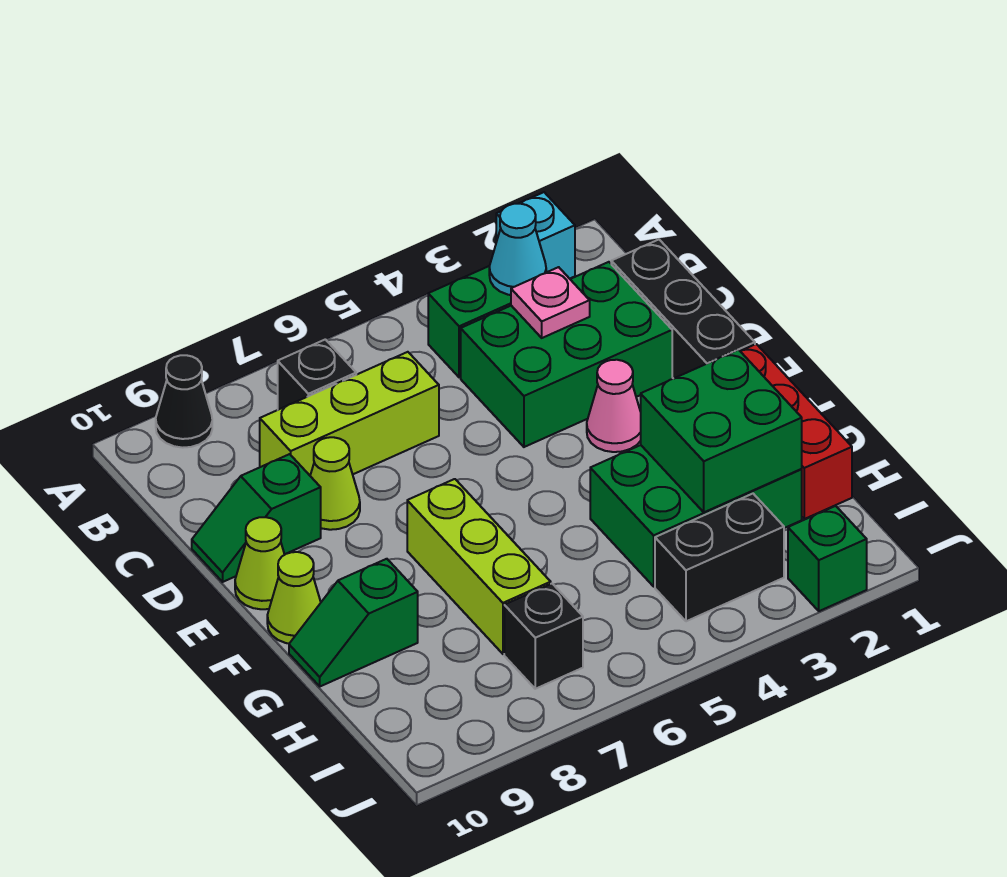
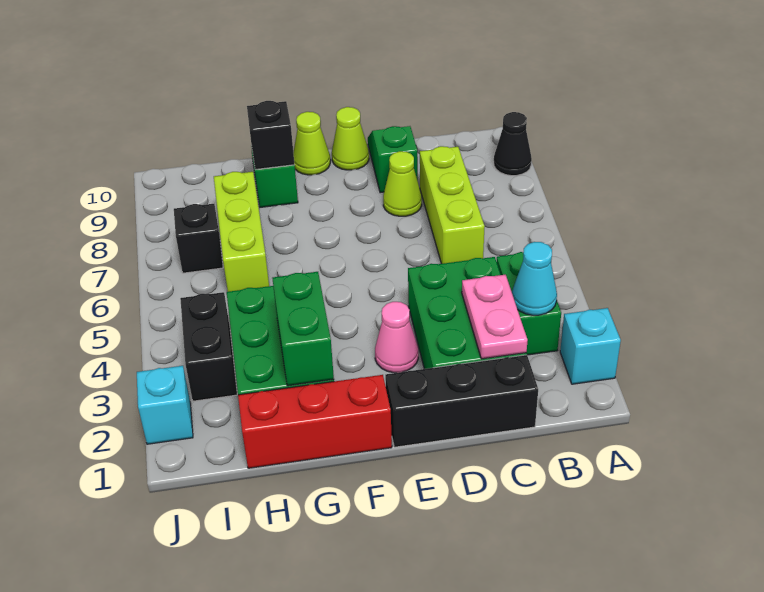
black brick B7 level 1 -> black brick G9 level 2
pink plate C3 level 2 -> pink plate C2:C3 level 2
lime brick F7:H7 level 1 -> lime brick H6:H8 level 1
green brick G2:H3 level 2 -> green brick G2:G3 level 2
green brick J2 level 1 -> cyan brick J2 level 1

